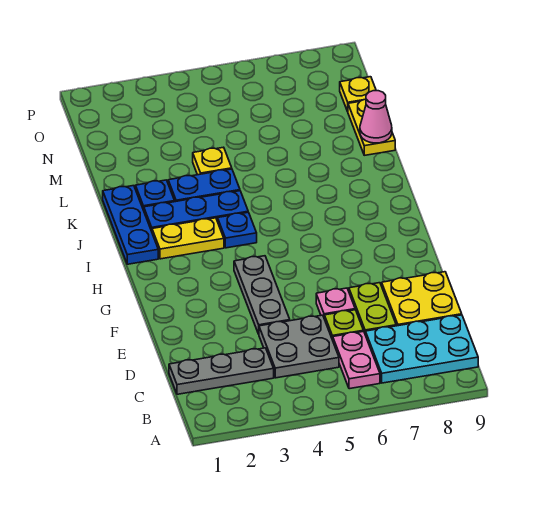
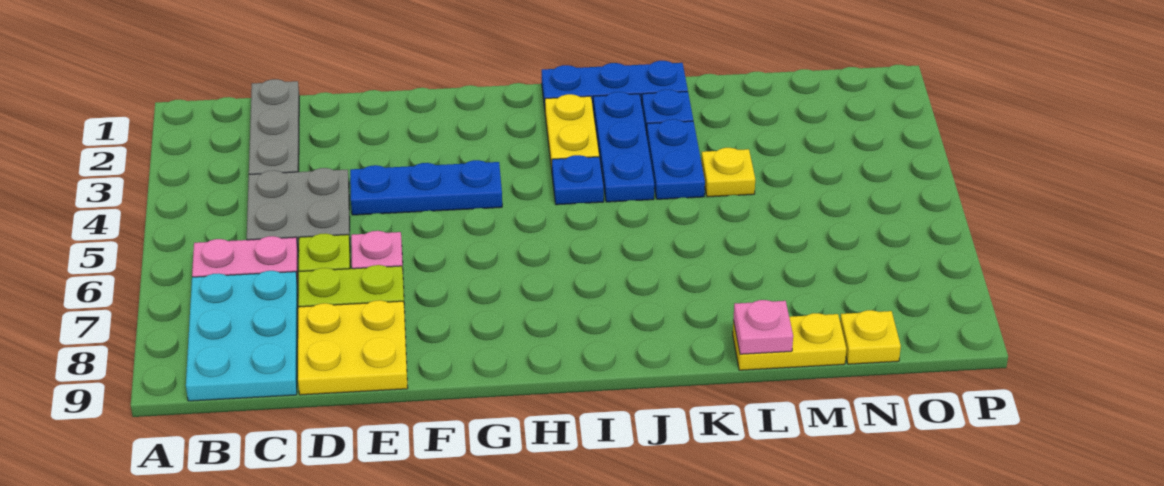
grey plate E4:G4 level 1 -> blue plate E4:G4 level 1
pink cone L9 level 2 -> pink plate L9 level 2

